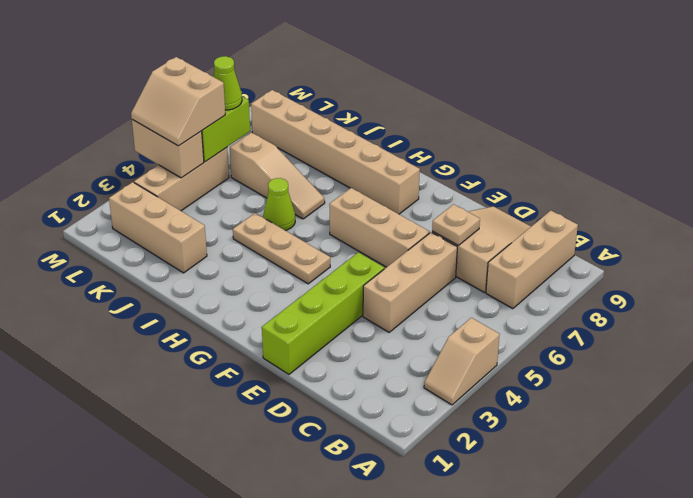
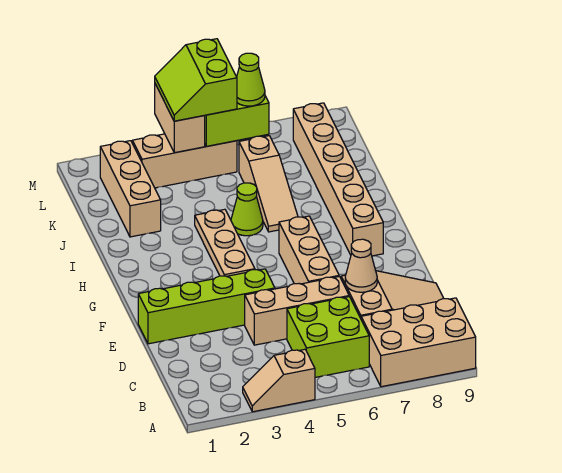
none -> lime brick B5:C6 level 1
tan brick B7:B9 level 1 -> tan brick A7:B9 level 1
tan plate D7 level 2 -> tan cone D7 level 2
tan slope L4:M5 level 3 top 5 -> lime slope L4:M5 level 3 top 5

